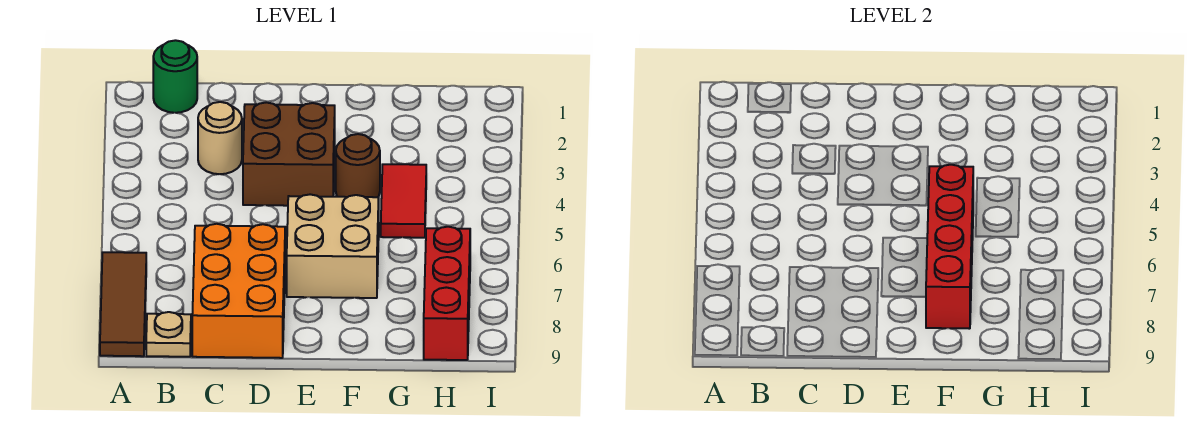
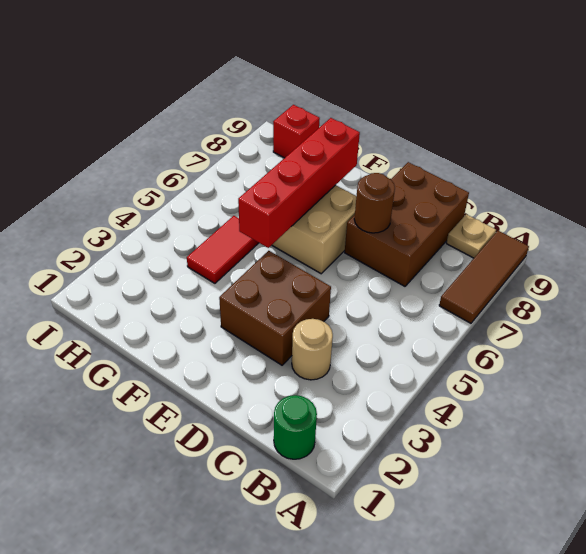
orange brick C7:D9 level 1 -> brown brick C7:D9 level 1
brown round brick F4 level 1 -> brown round brick D7 level 2
red brick H7:H9 level 1 -> red brick H9 level 1

